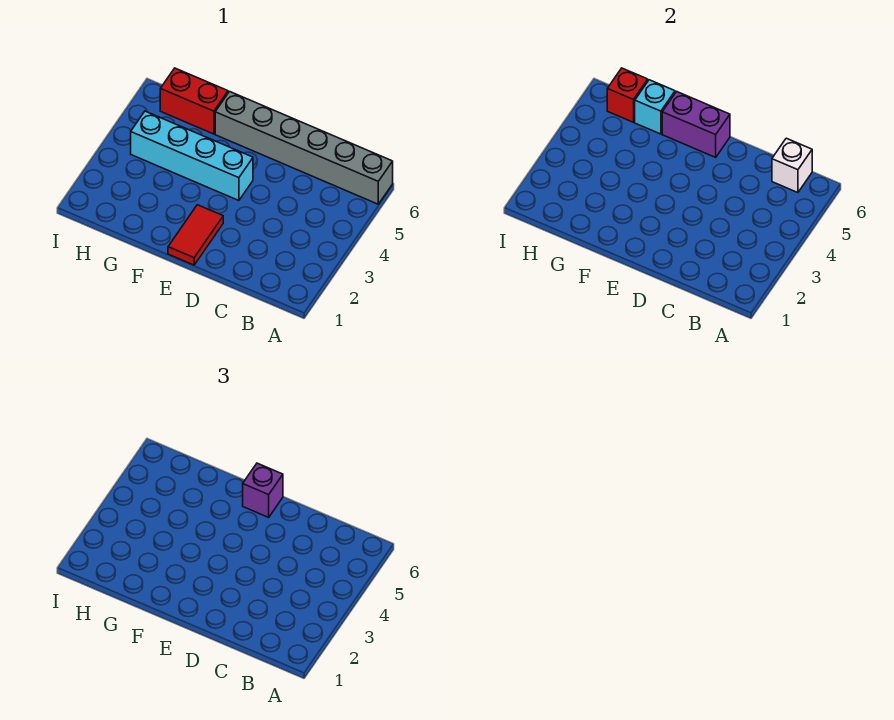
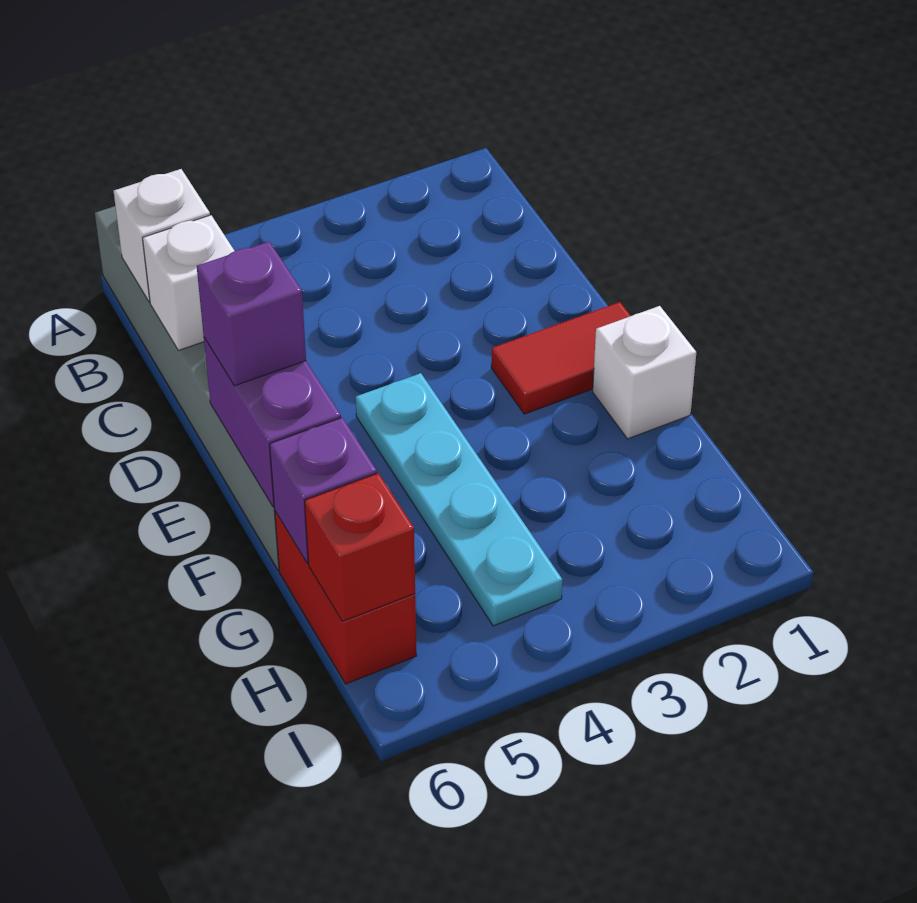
none -> white brick C6 level 2
cyan brick E4:H4 level 1 -> cyan plate E4:H4 level 1
none -> white brick F1 level 1
cyan brick G6 level 2 -> purple brick G6 level 2

